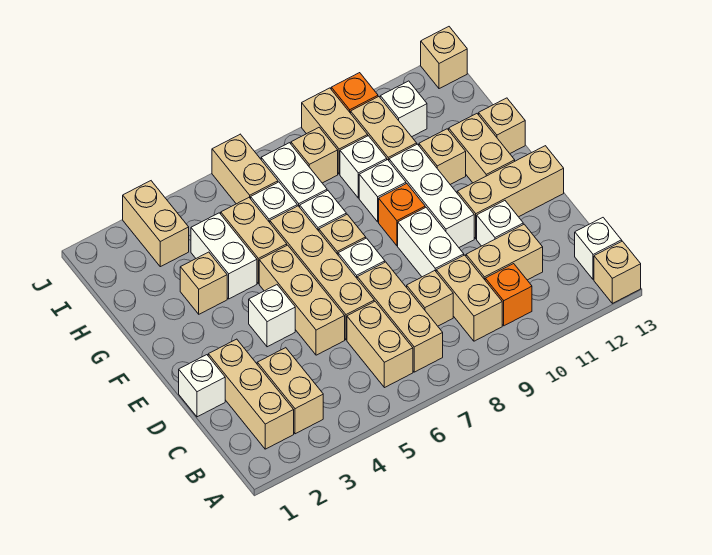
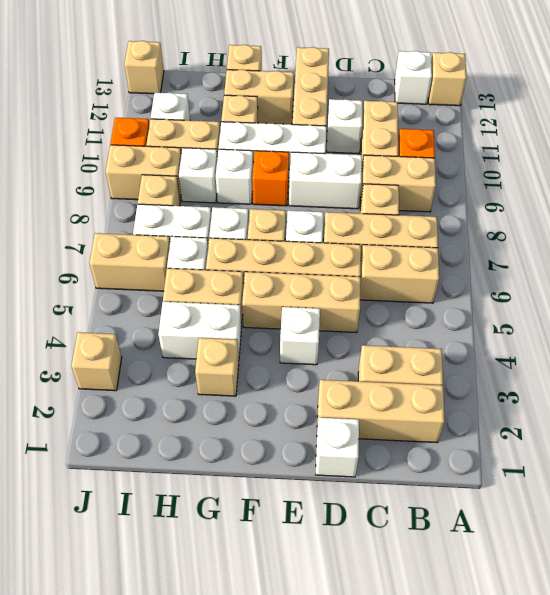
tan brick I3:J3 level 1 -> tan brick J3 level 1

